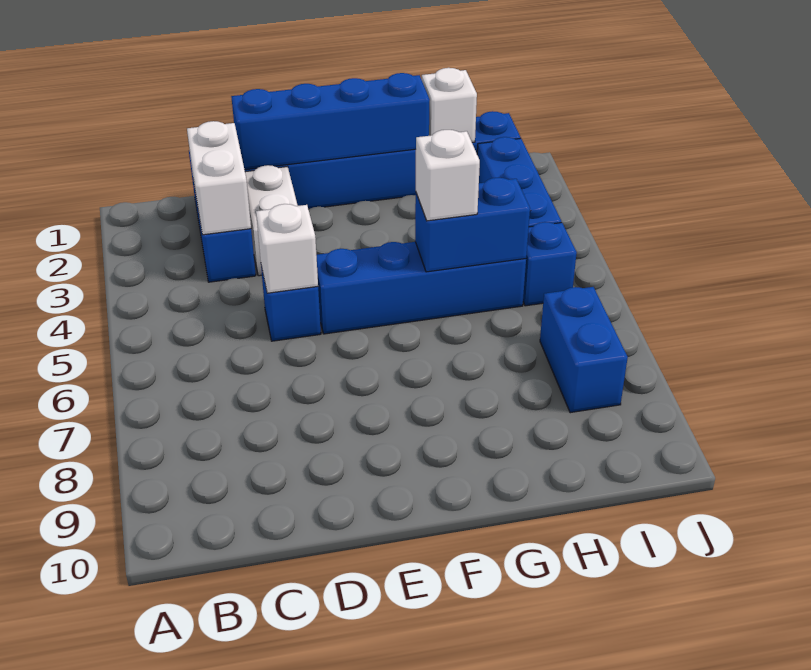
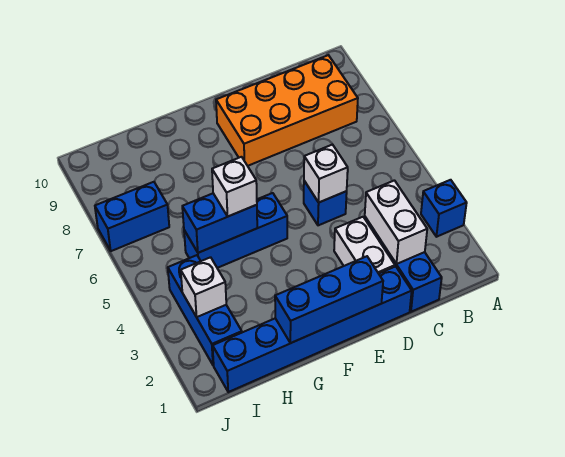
none -> orange brick B8:E9 level 1
blue brick D1:G1 level 2 -> blue brick E1:G1 level 2
blue brick E5:H5 level 1 -> blue brick F5:H5 level 1
white brick H1 level 2 -> white brick I3 level 2
blue brick I5 level 1 -> blue brick A3 level 1
blue brick I7:I8 level 1 -> blue brick I7:J7 level 1

